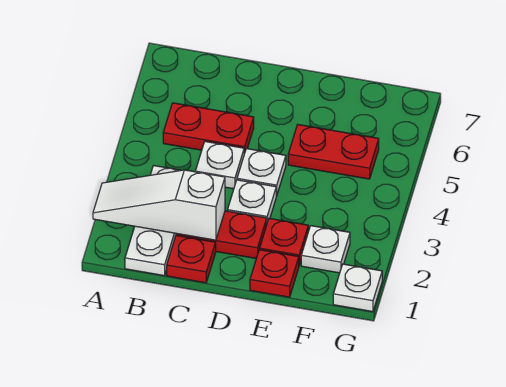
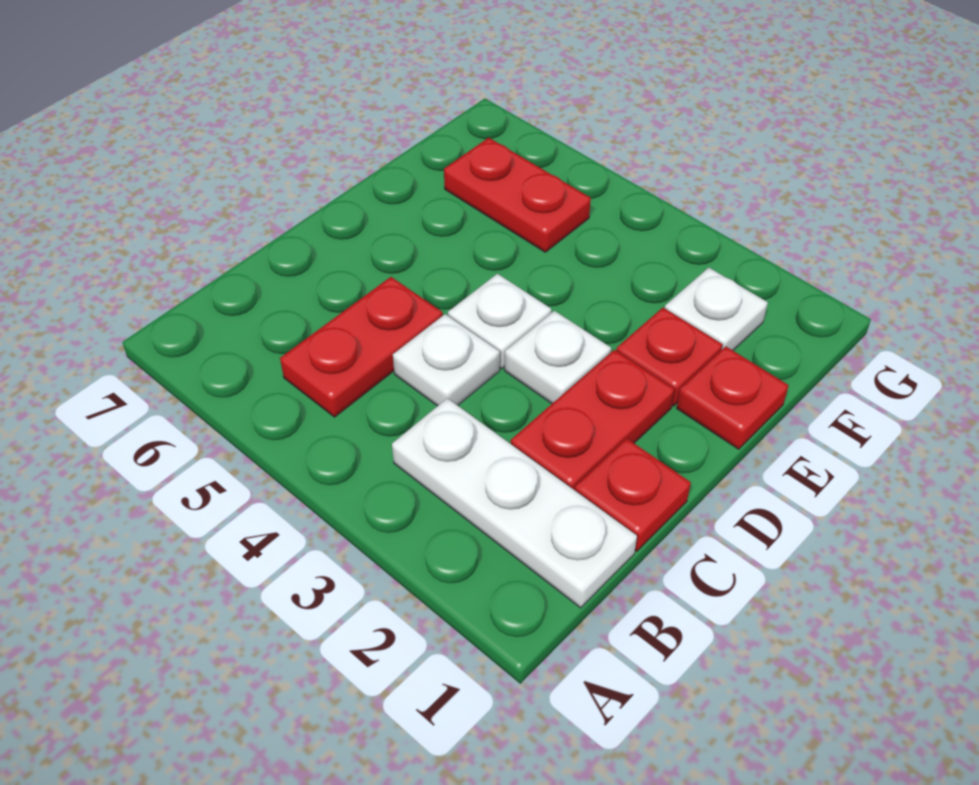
white slope A2:C2 level 2 top C -> none
red plate E5:F5 level 1 -> red plate F5:F6 level 1
white plate G1 level 1 -> none

